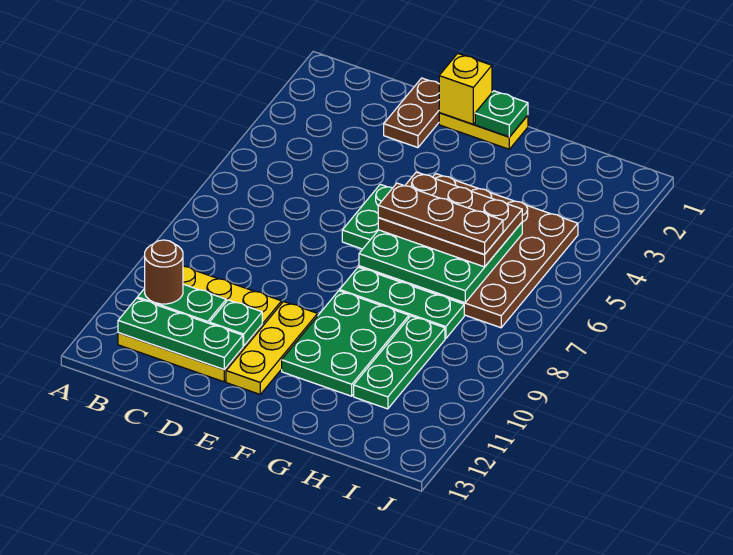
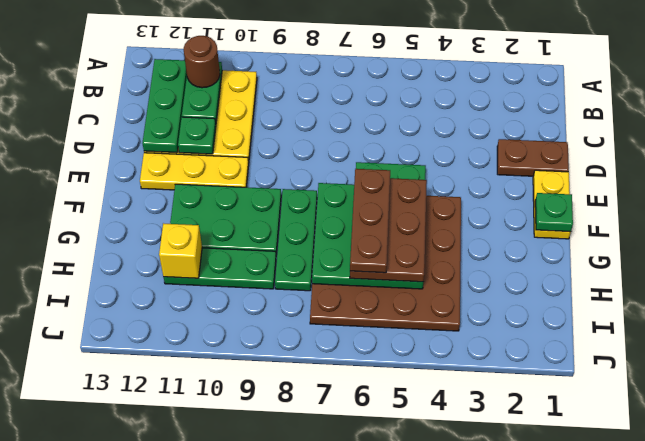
yellow brick E1 level 2 -> yellow brick H11 level 2

